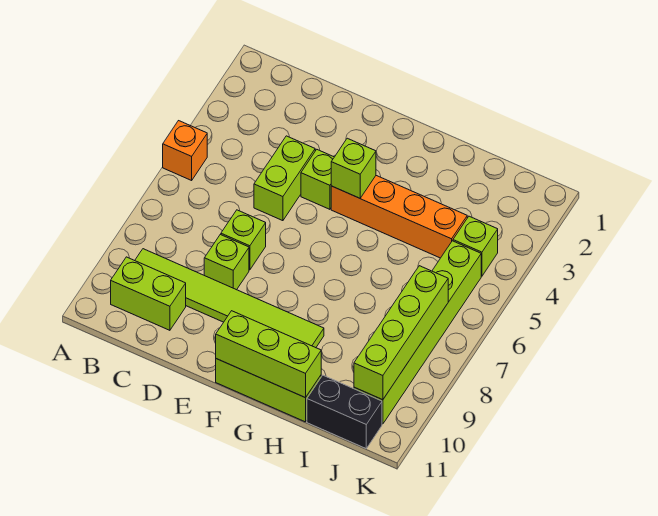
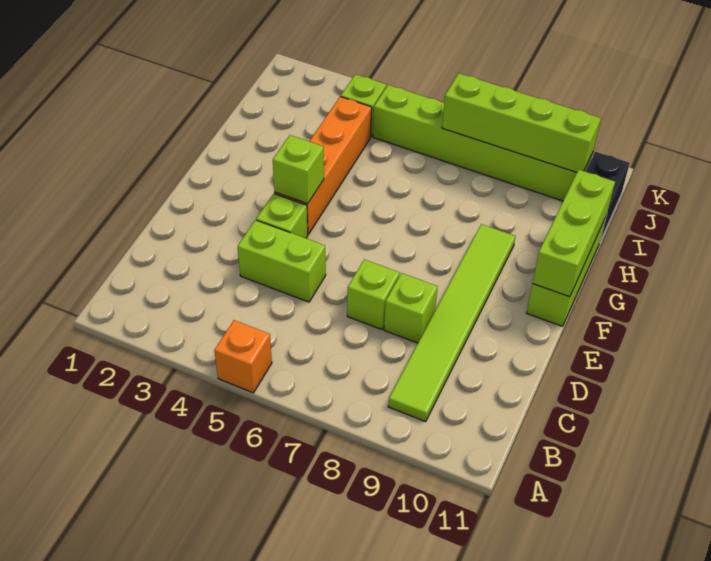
lime brick B10:C10 level 1 -> none

